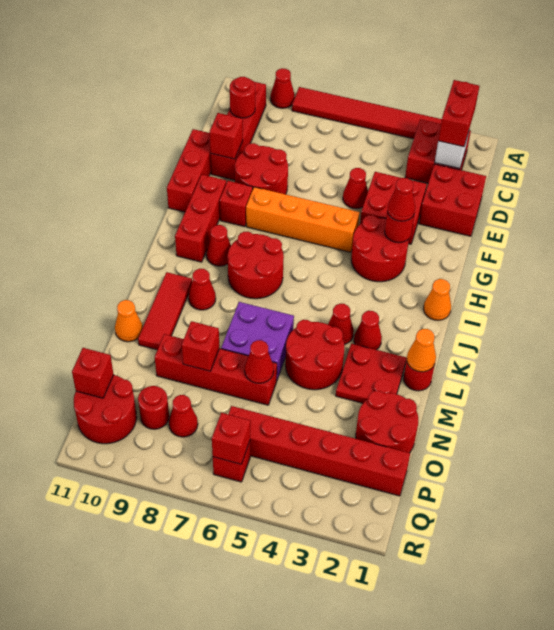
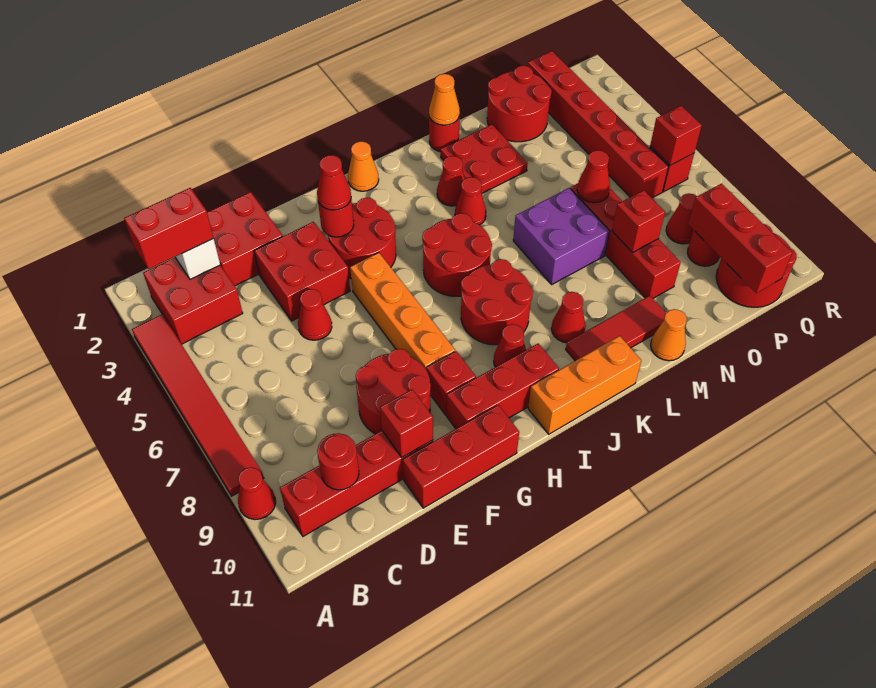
none -> orange brick I11:K11 level 1
red round brick L4:M5 level 1 -> red round brick I5:J6 level 1
red brick P11 level 2 -> red brick P9:P11 level 2

